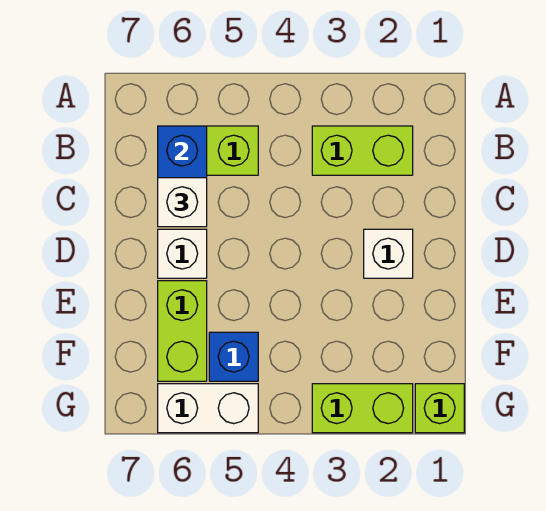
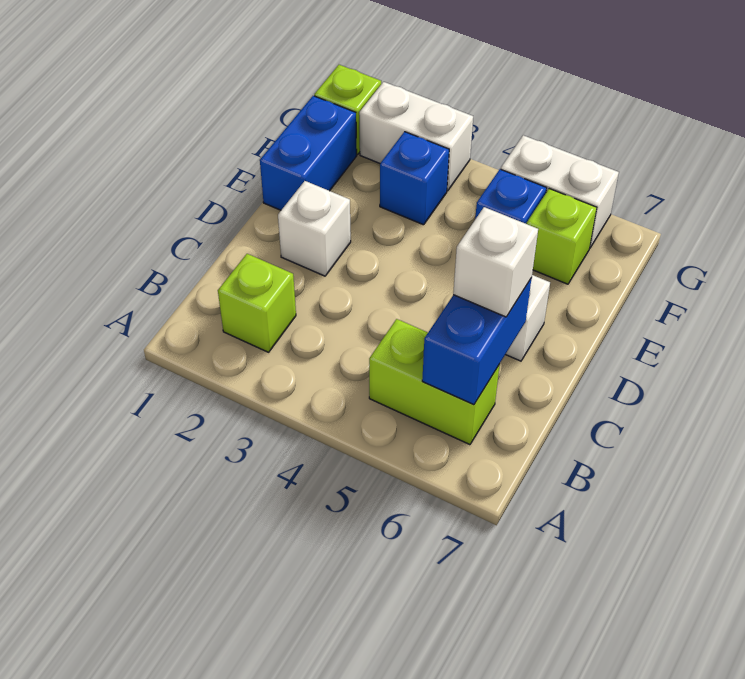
lime brick B2:B3 level 1 -> lime brick B2 level 1
none -> blue brick E1:F1 level 1
lime brick E6:F6 level 1 -> lime brick F6 level 1
none -> blue brick F3 level 1
lime brick G2:G3 level 1 -> white brick G2:G3 level 1

